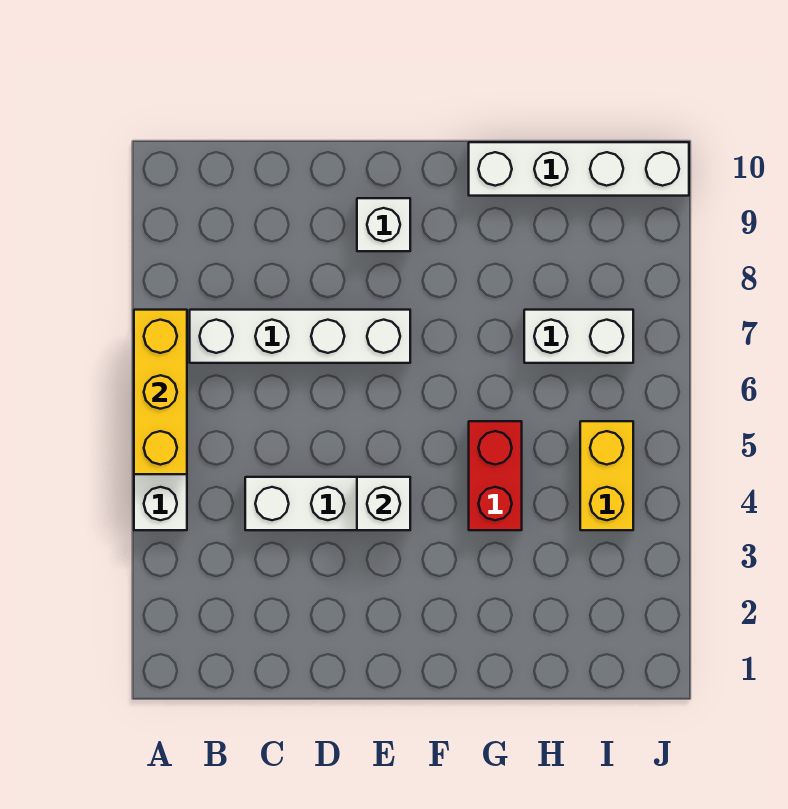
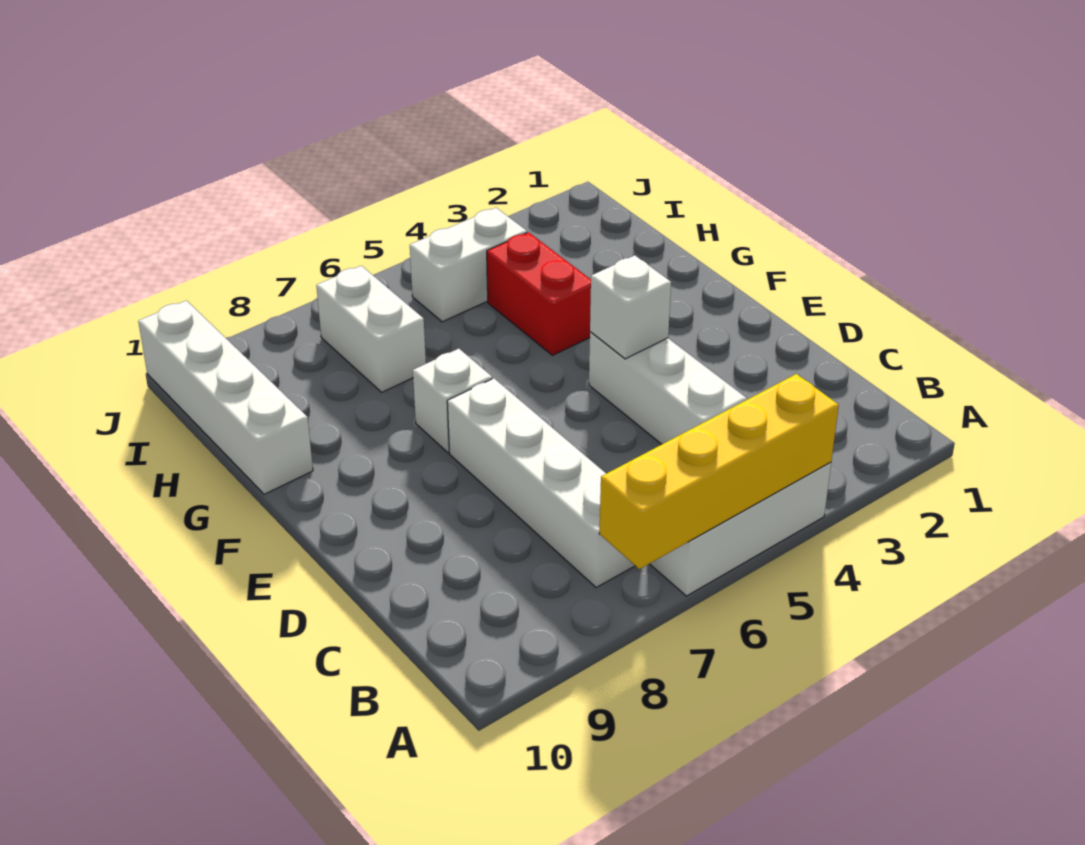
yellow brick A5:A7 level 2 -> yellow brick A4:A7 level 2
white brick E9 level 1 -> white brick F7 level 1
red brick G4:G5 level 1 -> red brick G4:H4 level 1
yellow brick I4:I5 level 1 -> white brick I4:I5 level 1

